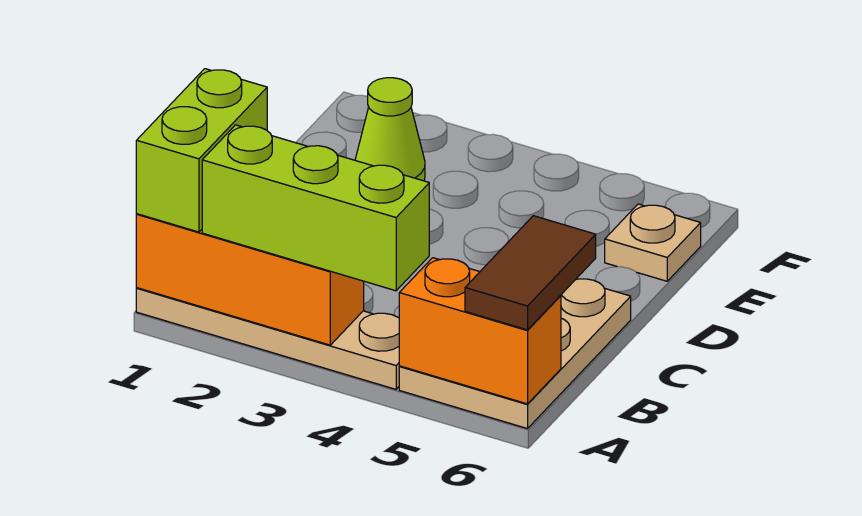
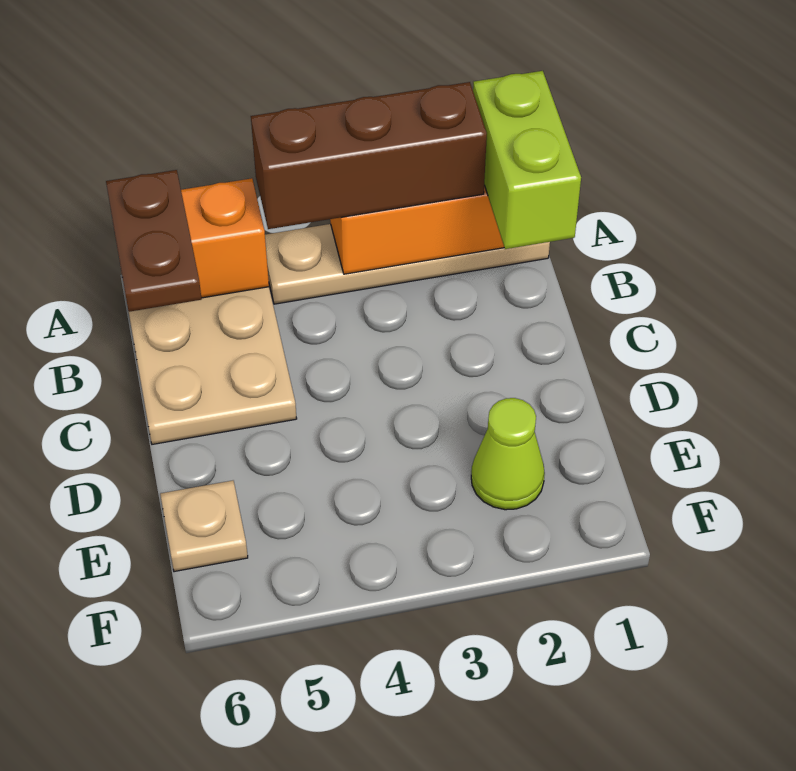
lime brick A2:A4 level 3 -> brown brick A2:A4 level 3
brown tile A6:B6 level 3 -> brown plate A6:B6 level 3

